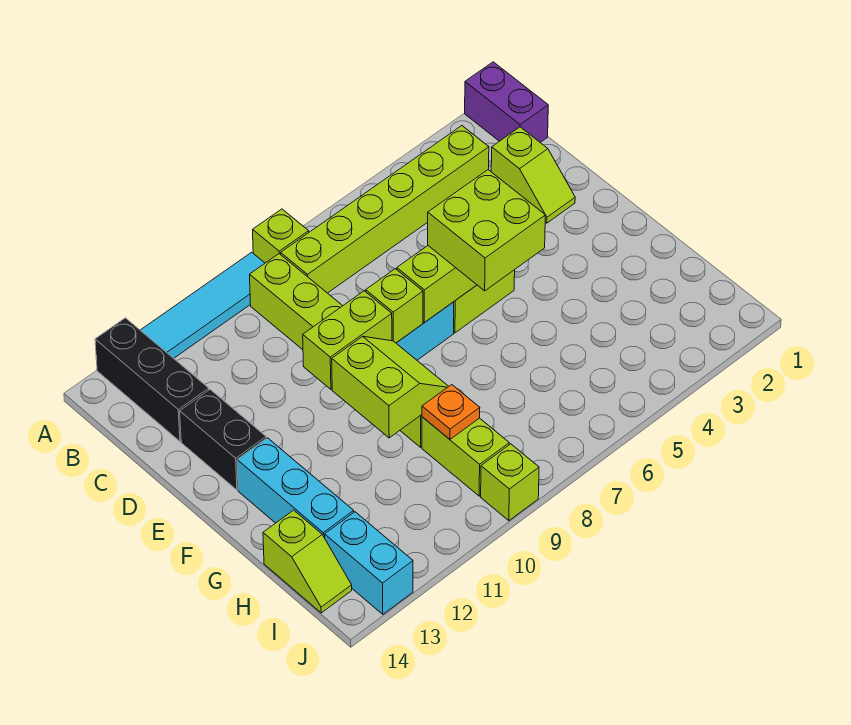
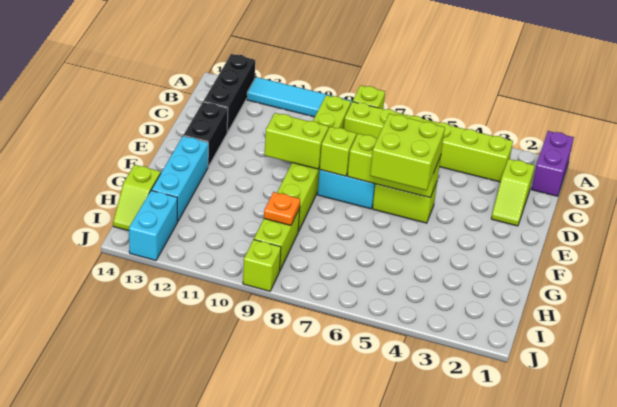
lime slope F9:G10 level 2 top 10 -> none

